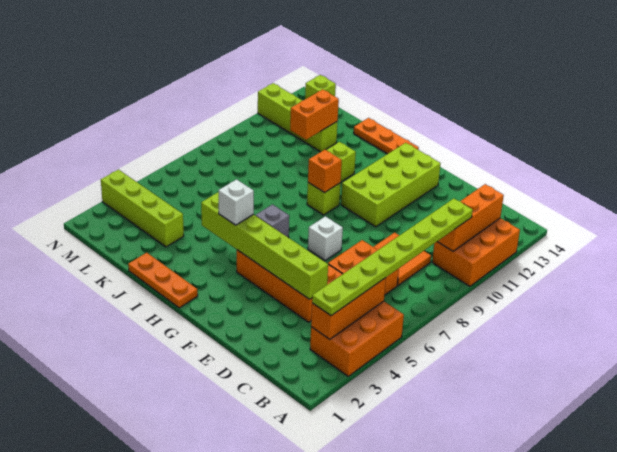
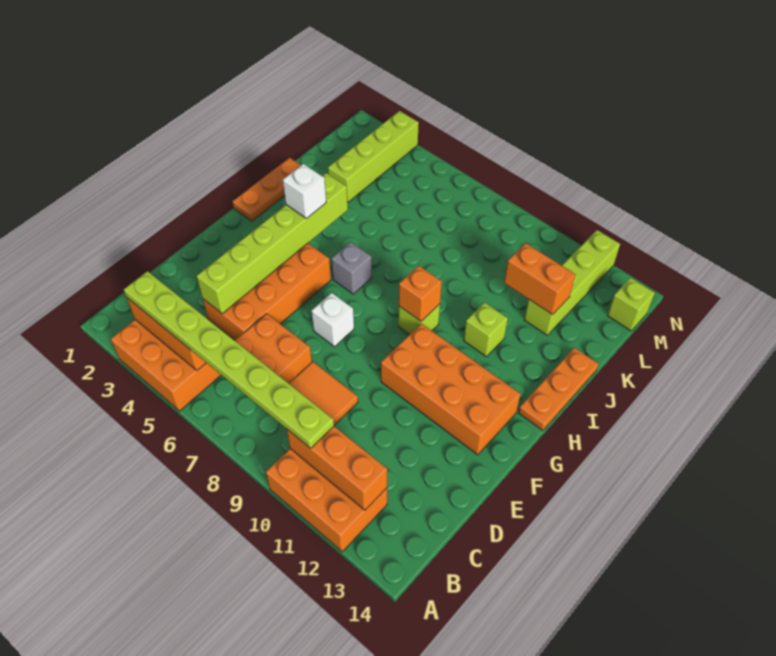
lime brick F10:G13 level 1 -> orange brick F10:G13 level 1

